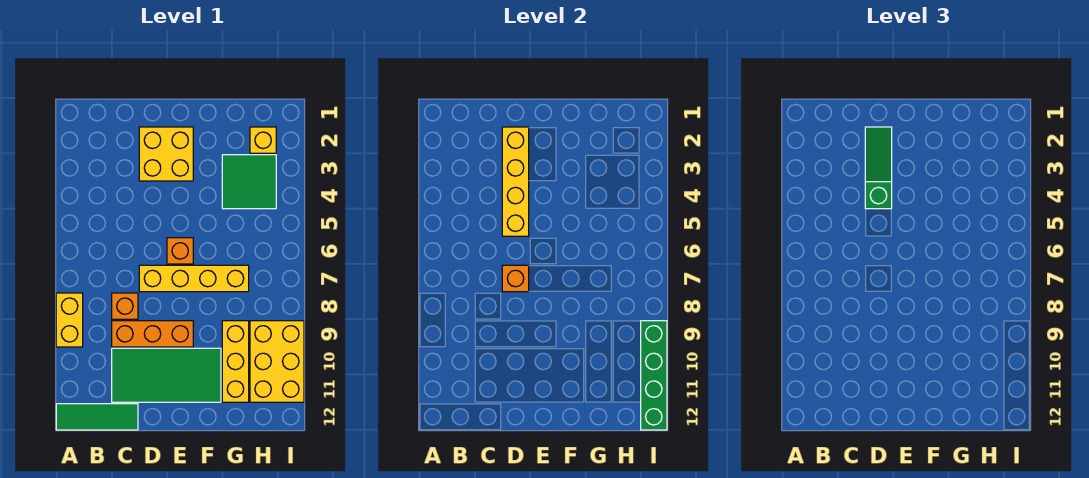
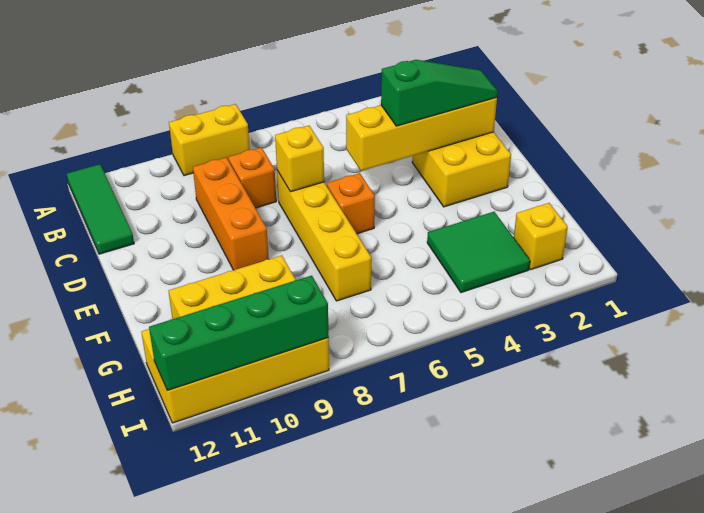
green tile C10:F11 level 1 -> none
orange brick D7 level 2 -> yellow brick D7 level 2
yellow brick H9:I11 level 1 -> yellow brick H9:I12 level 1

